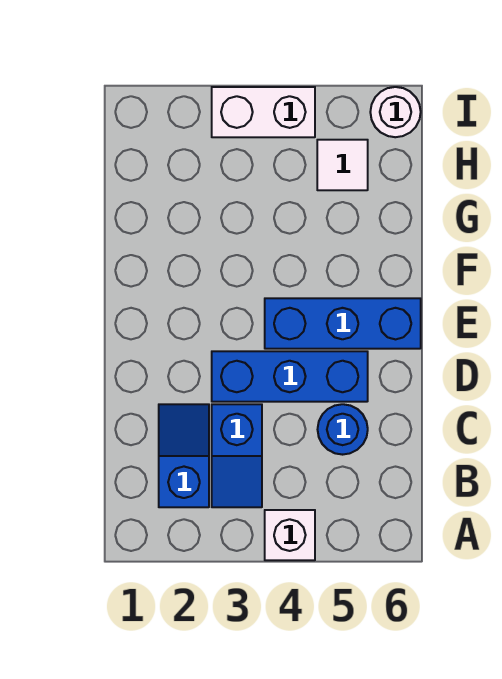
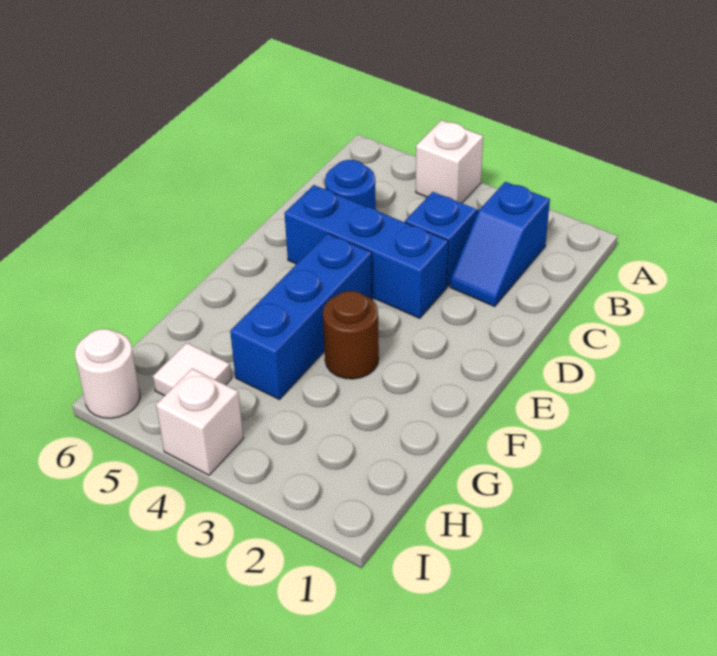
blue brick E4:E6 level 1 -> blue brick E4:G4 level 1
none -> brown round brick F3 level 1
white brick I3:I4 level 1 -> white brick I4 level 1

